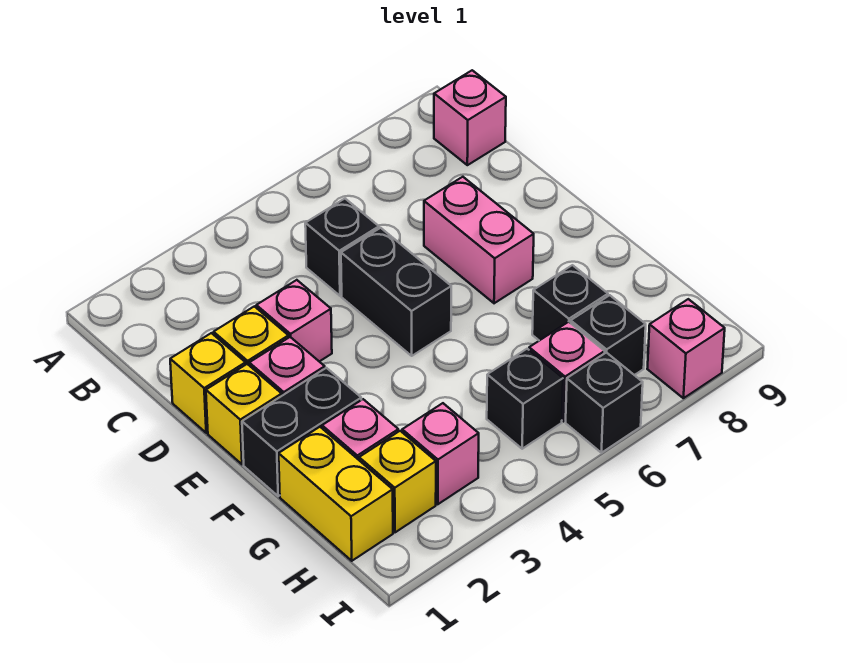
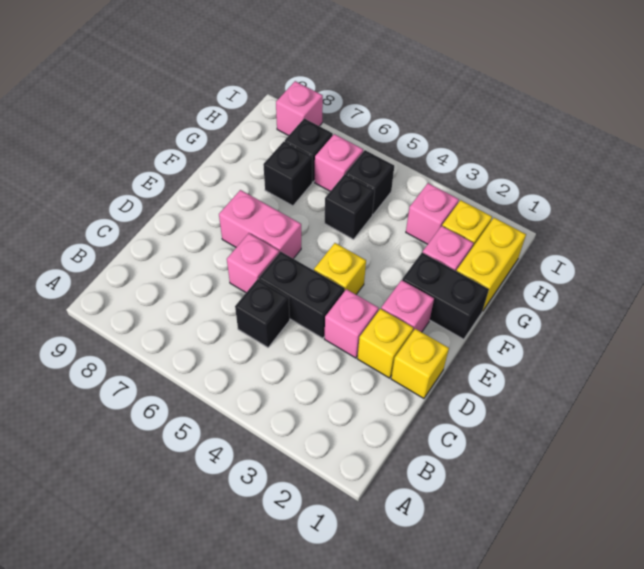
pink brick B9 level 1 -> pink brick D6 level 1
black brick D5:E5 level 1 -> black brick D4:D5 level 1
pink brick D7:E7 level 1 -> pink brick E6:E7 level 1
yellow brick E1 level 1 -> yellow brick E4 level 1
black brick I6 level 1 -> black brick G5 level 1

